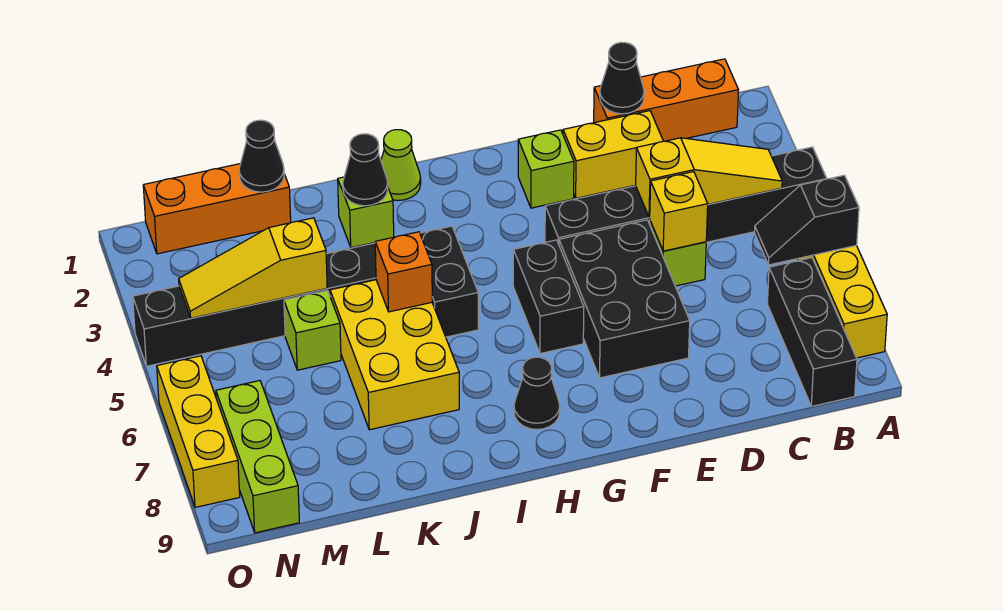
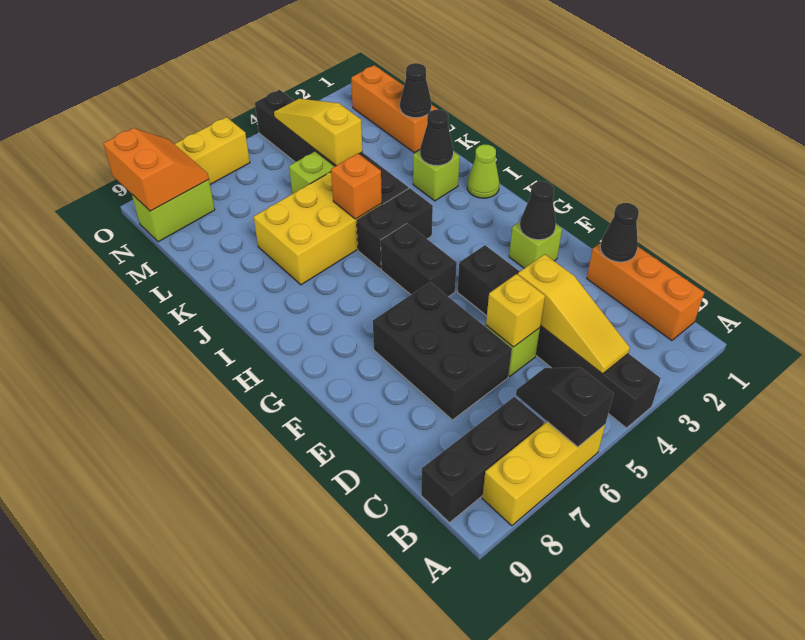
yellow brick D2:E2 level 1 -> none
black brick E5:F7 level 1 -> black brick D6:F7 level 1
black brick G5:G6 level 1 -> black brick G5:H5 level 1
black cone H8 level 1 -> black cone F2 level 2
lime brick N7:N9 level 1 -> lime brick N8:N9 level 1
none -> orange slope N8:O9 level 2 top 9

